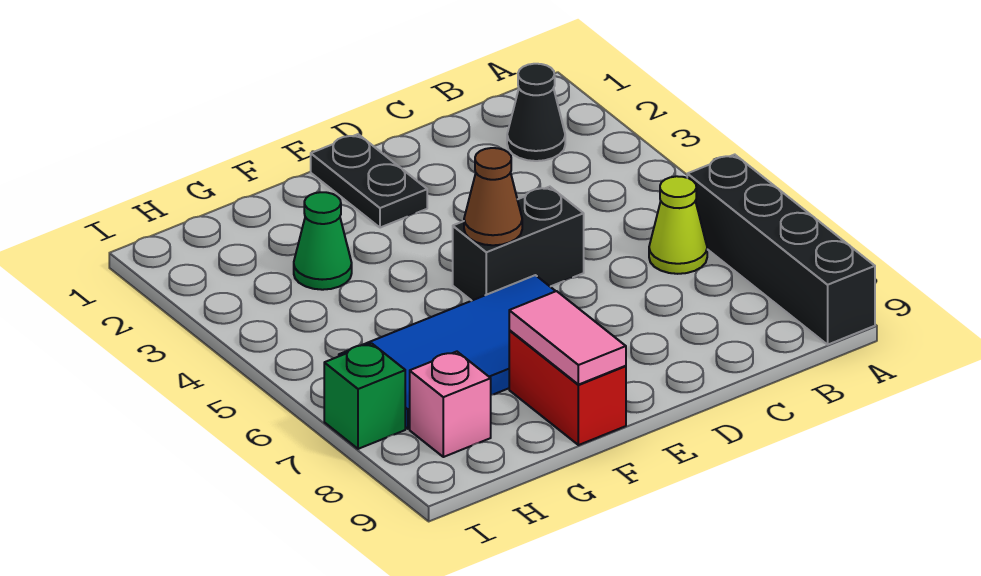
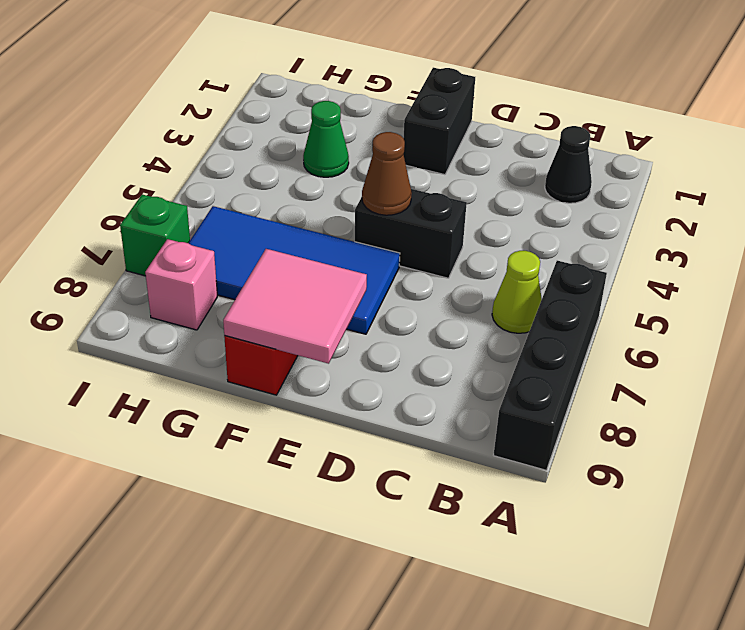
black plate E1:E2 level 1 -> black brick E1:E2 level 1
pink tile F8:F9 level 2 -> pink tile E8:F9 level 2

